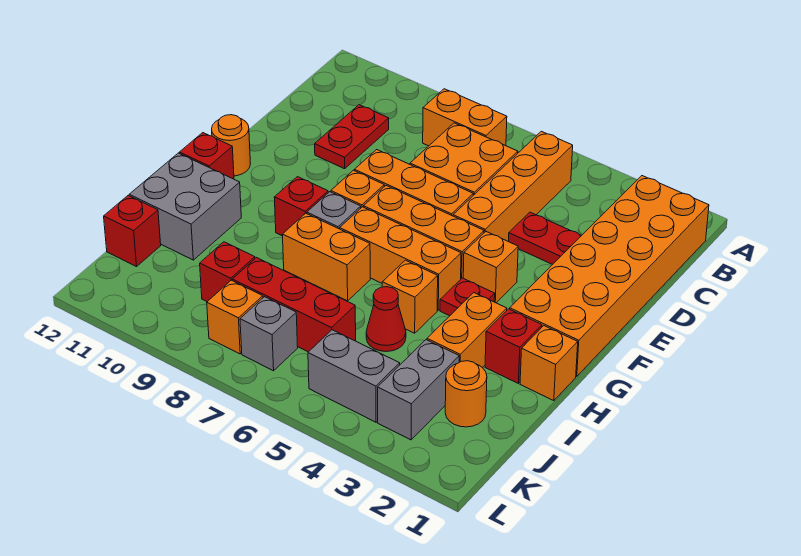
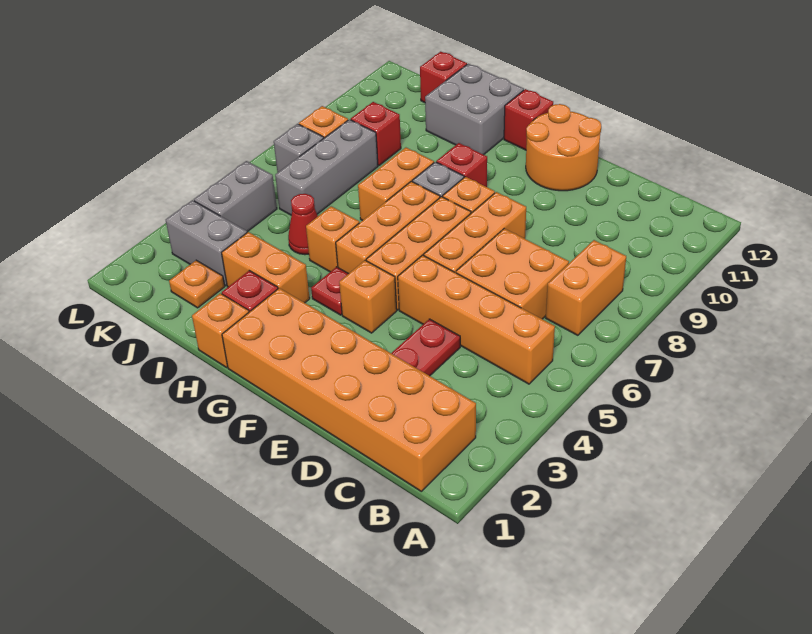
red plate C10:D10 level 1 -> none
orange round brick F12 level 1 -> orange round brick E11:F12 level 1
orange round brick J2 level 1 -> orange plate J2 level 1
red brick J6:J8 level 1 -> grey brick J6:J8 level 1

